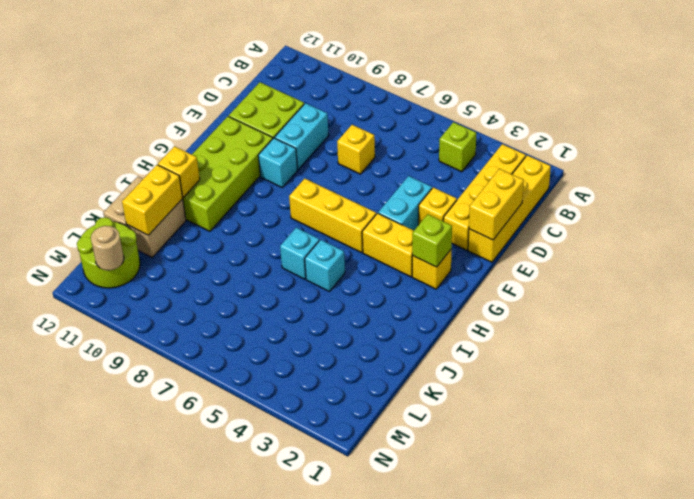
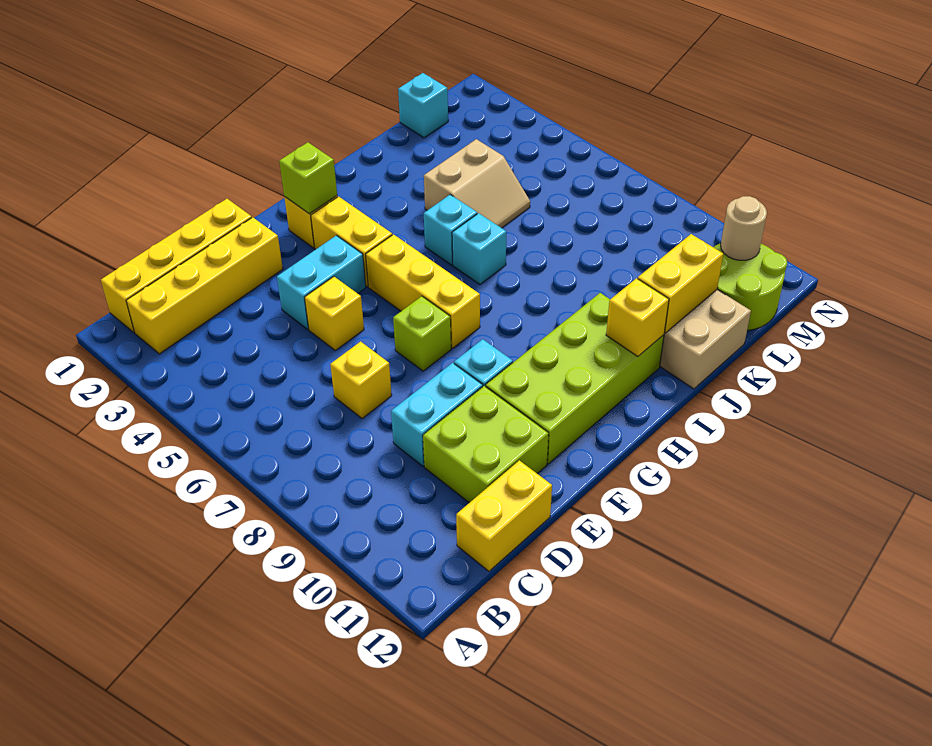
lime brick B4 level 1 -> lime brick F7 level 1
yellow brick D1:E1 level 2 -> yellow brick C12:D12 level 1
yellow brick E3 level 1 -> yellow brick E5 level 1
none -> tan slope J4:K5 level 1 top 4
none -> cyan brick L1 level 1

